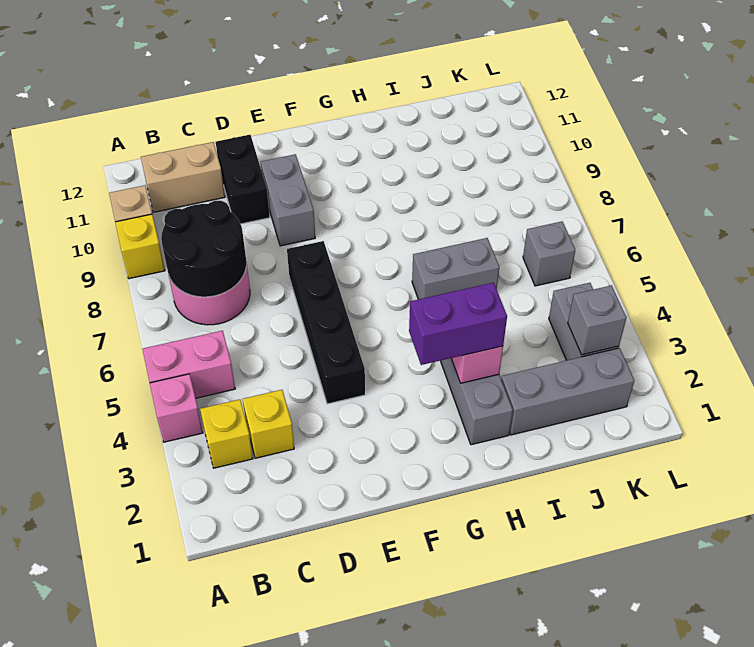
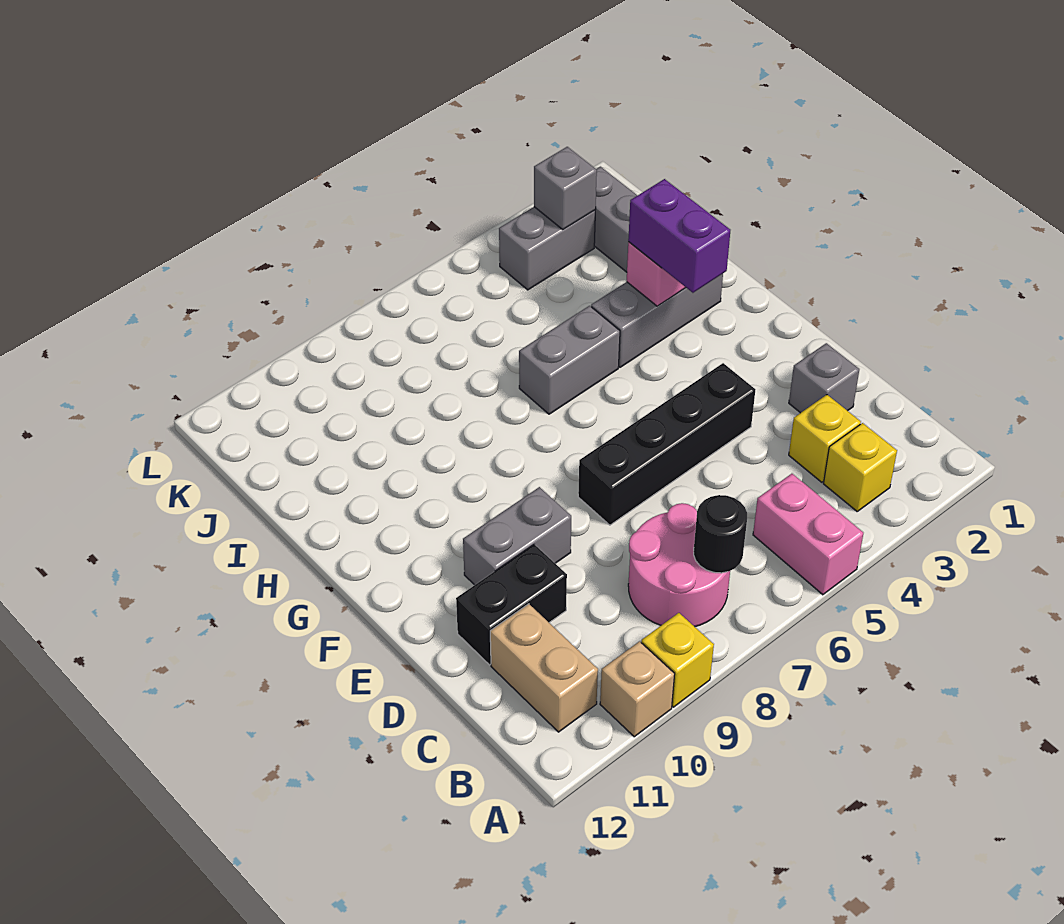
pink brick A4 level 1 -> none
black round brick B7:C8 level 2 -> black round brick B7 level 2
grey brick H6:I6 level 1 -> grey brick H5:H6 level 1
grey brick K6 level 1 -> grey brick D2 level 1

